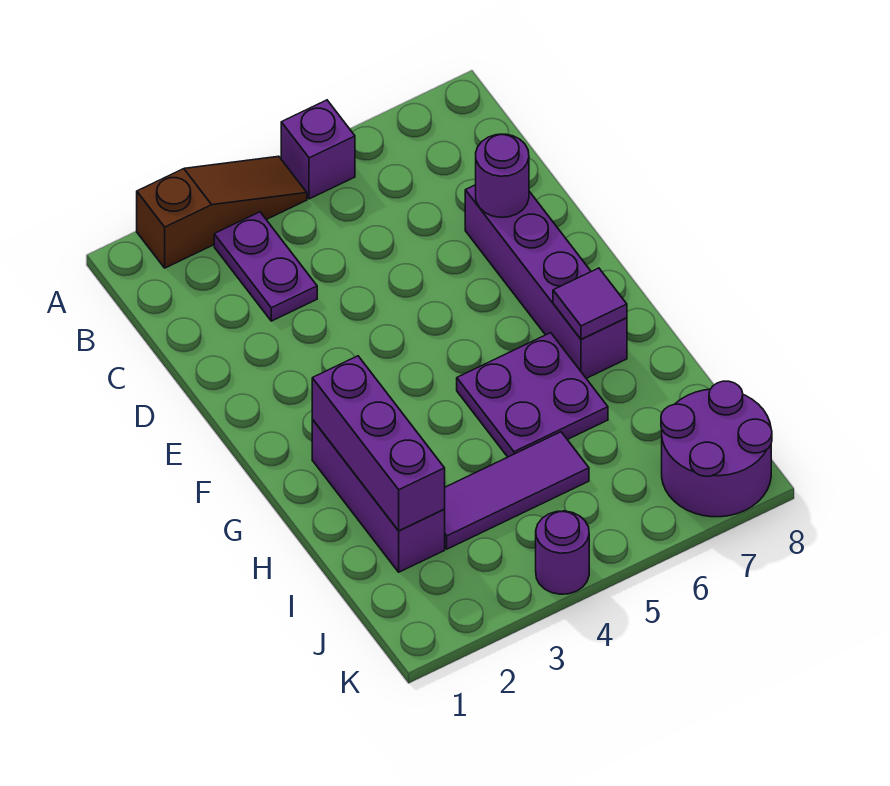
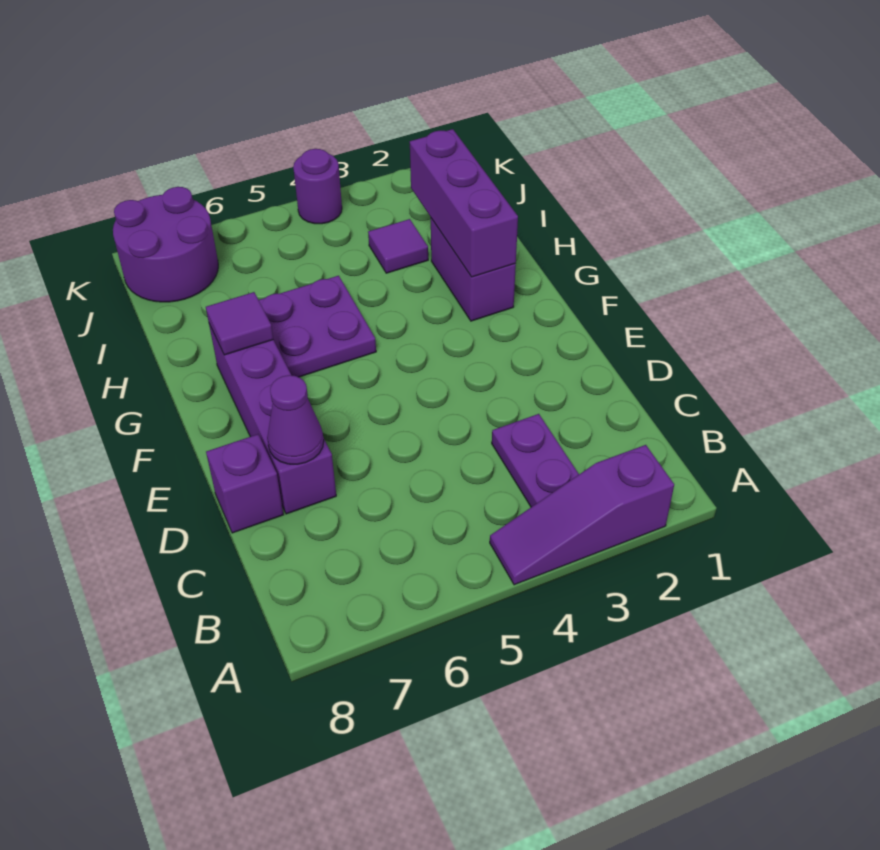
brown slope A2:A4 level 1 top 2 -> purple slope A2:A4 level 1 top 2
purple brick A5 level 1 -> purple brick D8 level 1
purple round brick D7 level 2 -> purple cone D7 level 2
purple brick G2:I2 level 1 -> purple brick G2:H2 level 1
purple tile I3:I5 level 1 -> purple tile I3 level 1

